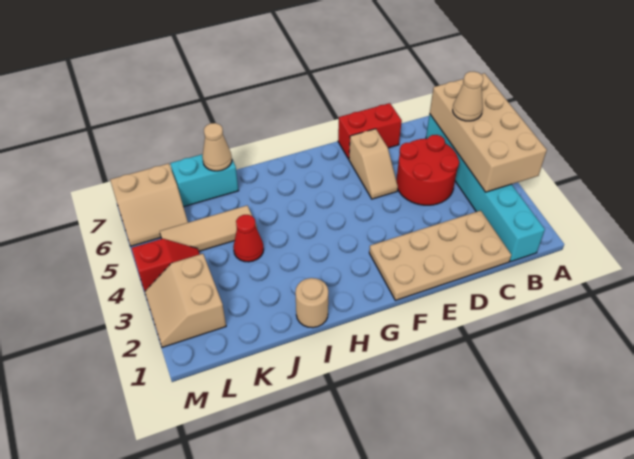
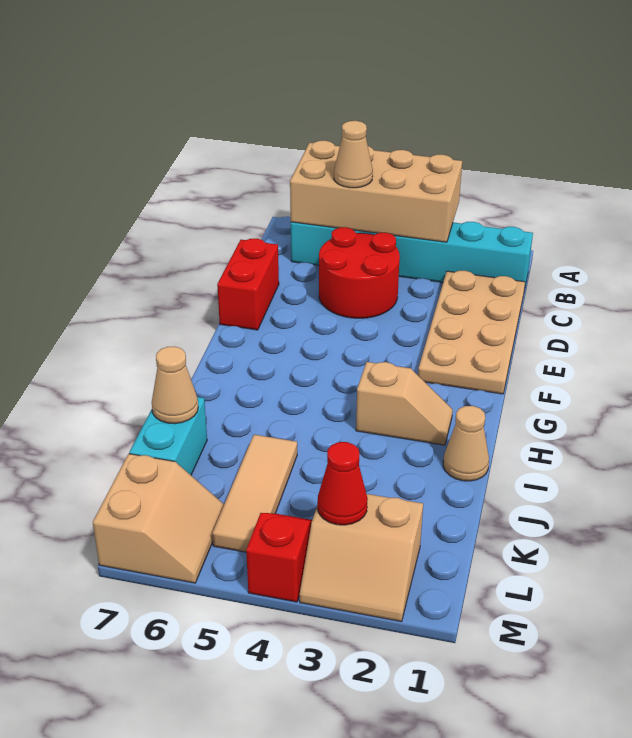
tan slope E5:E6 level 1 top 6 -> tan slope H2:H3 level 1 top 3
tan round brick I1 level 1 -> tan cone I1 level 1
red cone J4 level 1 -> red cone L3 level 2

